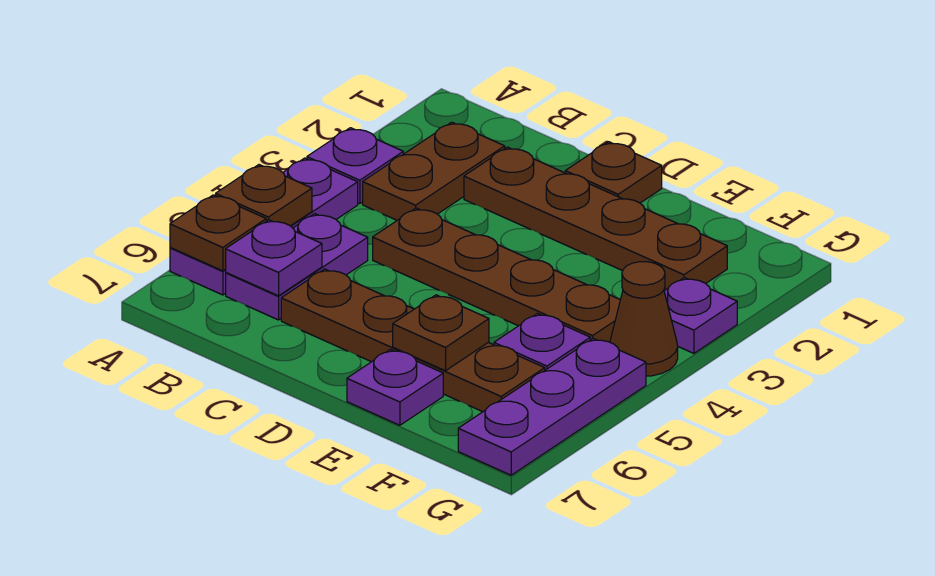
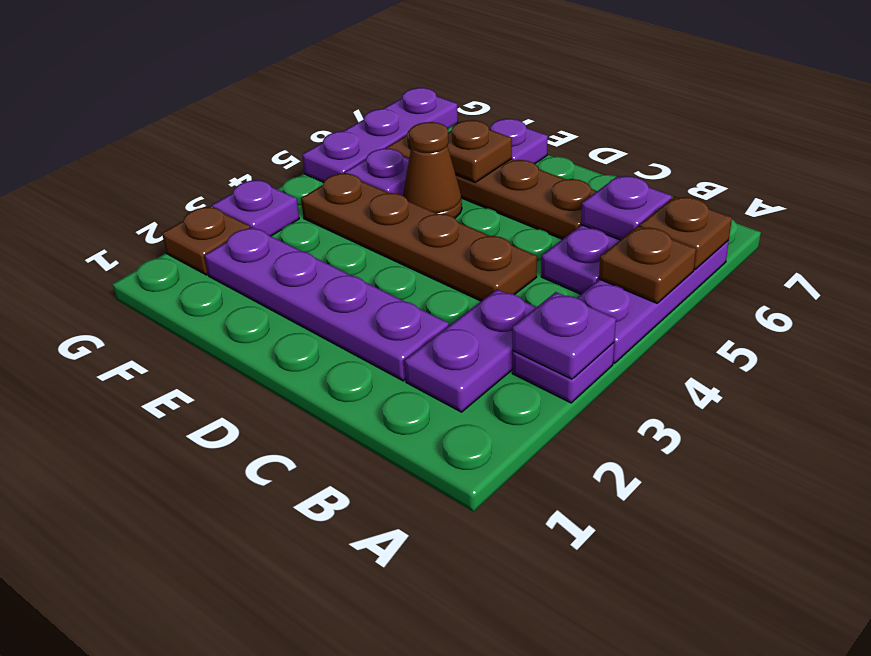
none -> purple plate A3 level 2
brown plate B2:B3 level 1 -> purple plate B2:B3 level 1
brown plate C2:F2 level 1 -> purple plate C2:F2 level 1
brown plate D1 level 1 -> brown plate G2 level 1
brown cone G4 level 1 -> brown cone E5 level 1

